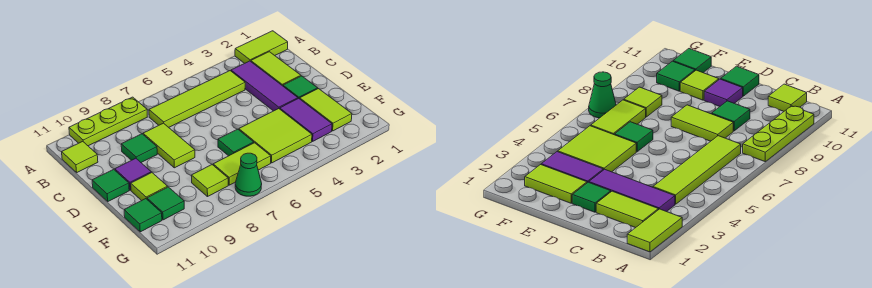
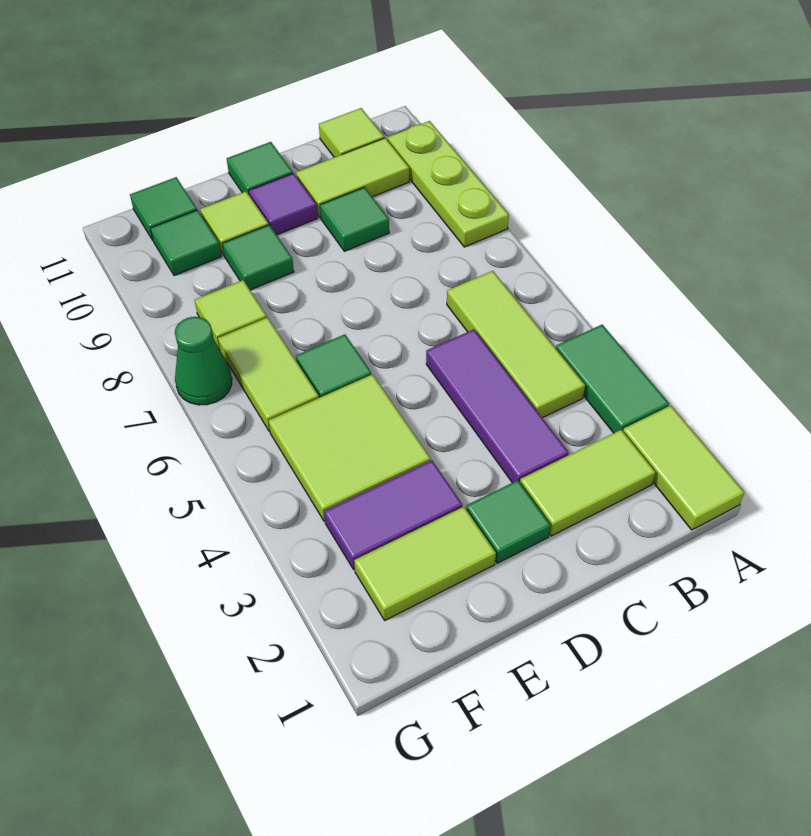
none -> green tile A3:A4 level 1
purple tile B3:D3 level 1 -> purple tile C3:C5 level 1
lime tile B4:B7 level 1 -> lime tile B4:B6 level 1
lime tile C8:D8 level 1 -> lime tile B10:C10 level 1
none -> green tile E9 level 1

